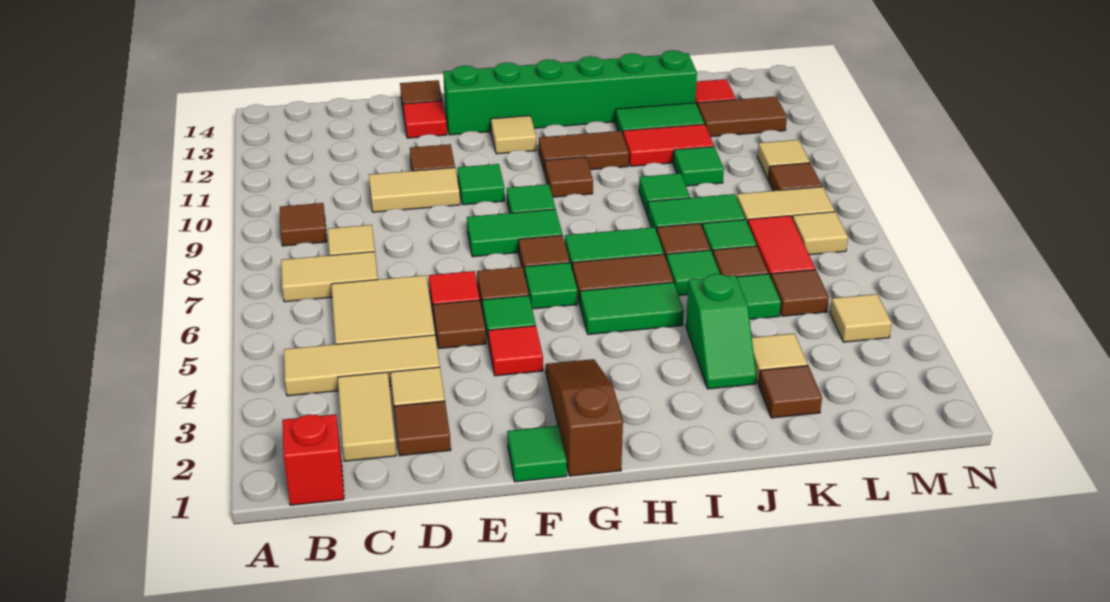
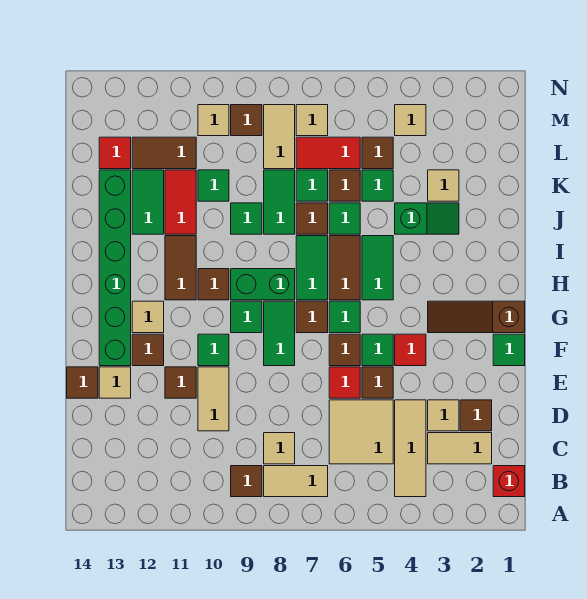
tan tile B7:C7 level 1 -> tan tile B7:B8 level 1
red tile E13 level 1 -> tan tile E13 level 1
none -> green brick H8:H9 level 1
brown tile K2 level 1 -> brown tile F12 level 1
brown tile L12:M12 level 1 -> brown tile L11:L12 level 1

